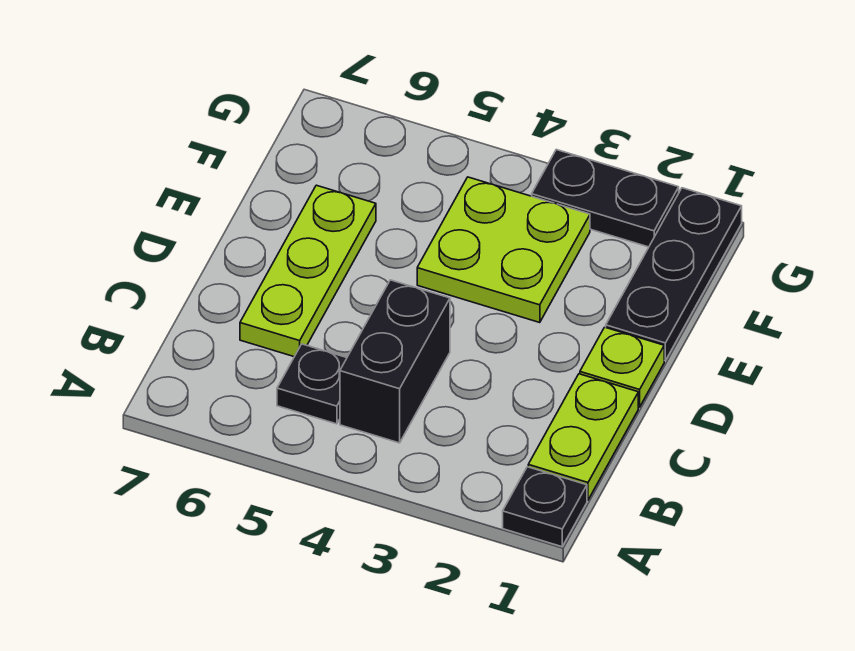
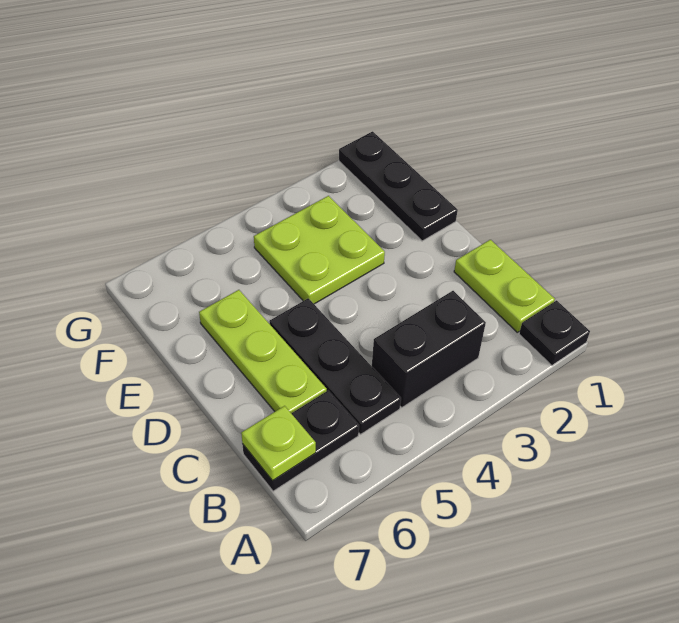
black brick B4:C4 level 1 -> black brick B3:B4 level 1
black plate B5 level 1 -> black plate B5:D5 level 1
lime plate D1 level 1 -> lime plate B7 level 2
black plate G2:G3 level 1 -> black plate B6:B7 level 1

